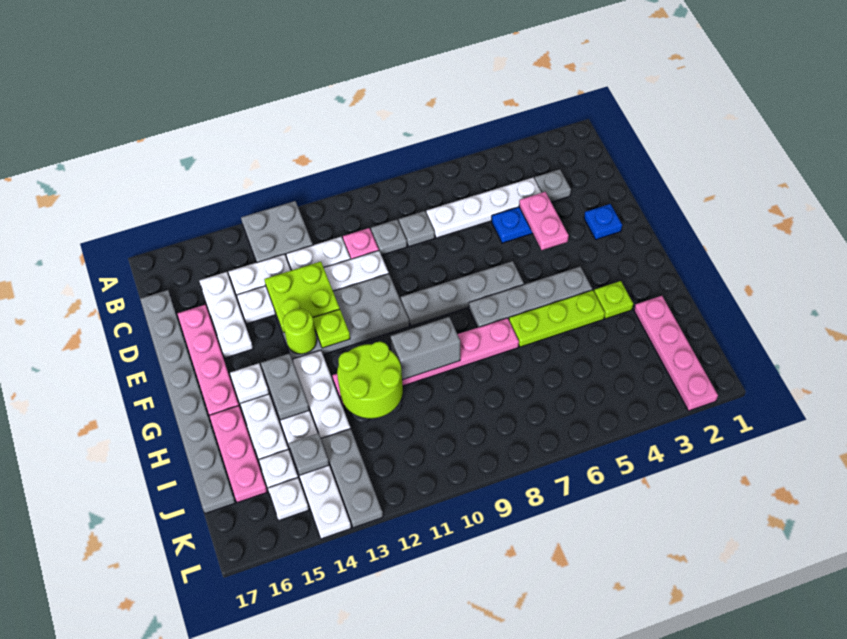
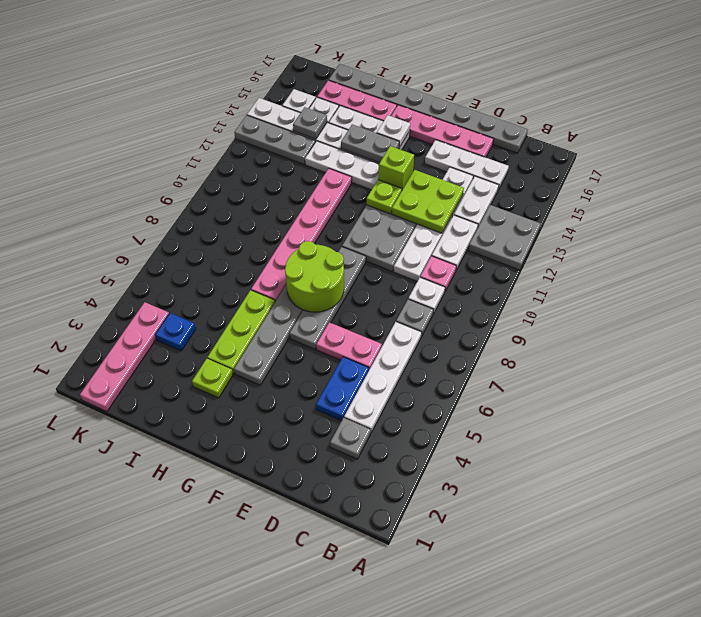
grey plate C9 level 1 -> white plate C9 level 1
pink plate D4:E4 level 2 -> pink plate D6:E6 level 1
blue plate E2 level 1 -> blue plate J4 level 1
lime round brick F13 level 2 -> lime brick F13 level 2
grey brick H9:H10 level 2 -> none
lime round brick H11:I12 level 2 -> lime round brick F7:G8 level 2
pink plate I2:L2 level 1 -> pink plate K1:K4 level 1

